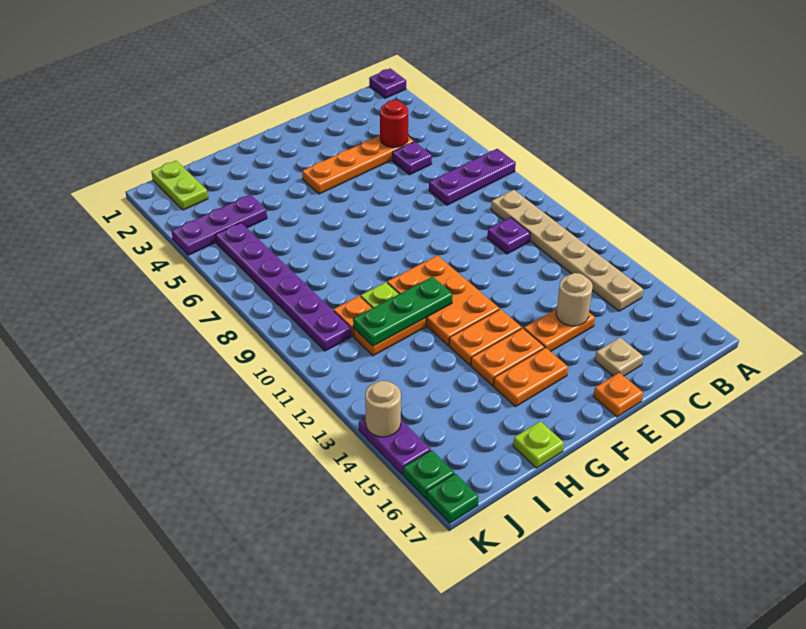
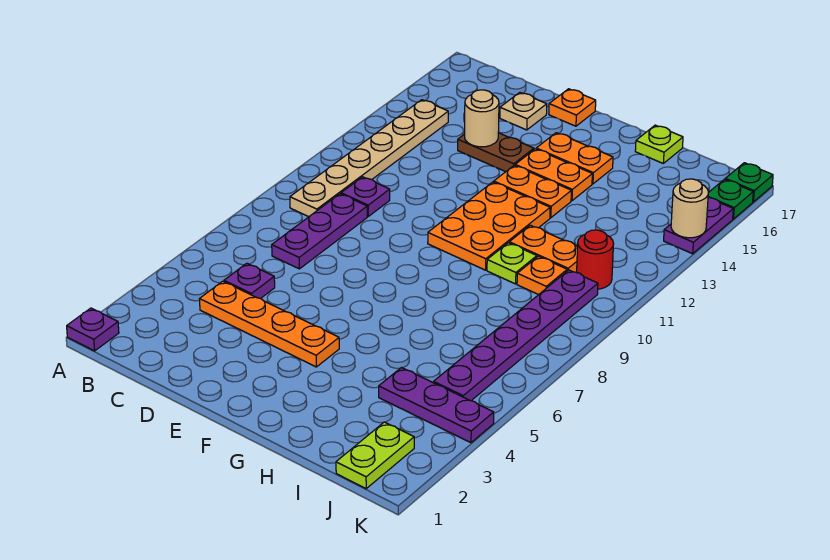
purple plate A7:C7 level 1 -> purple plate C7:C9 level 1
red round brick C4 level 2 -> red round brick J11 level 1
orange plate D14:E14 level 1 -> brown plate D14:E14 level 1
green plate G11:I11 level 2 -> none

